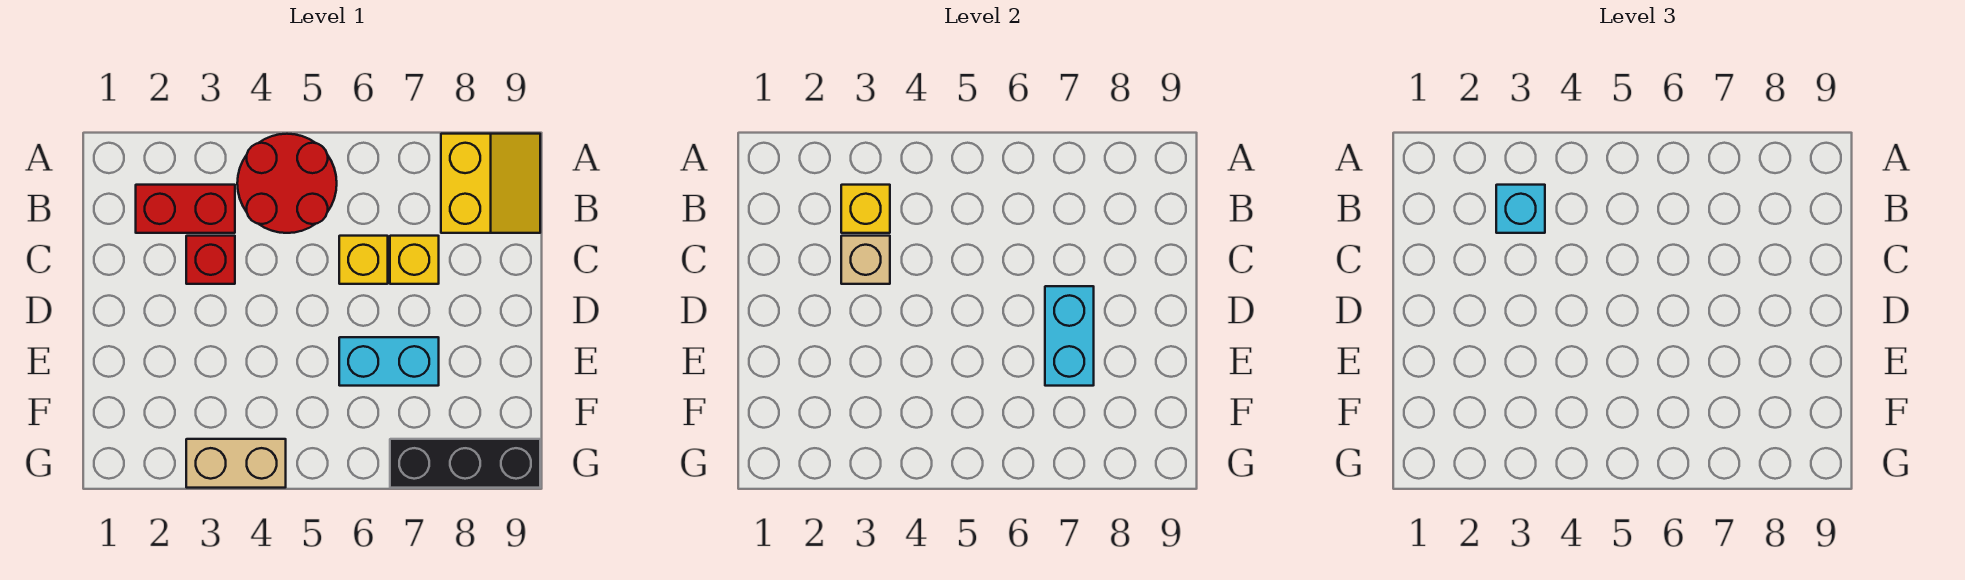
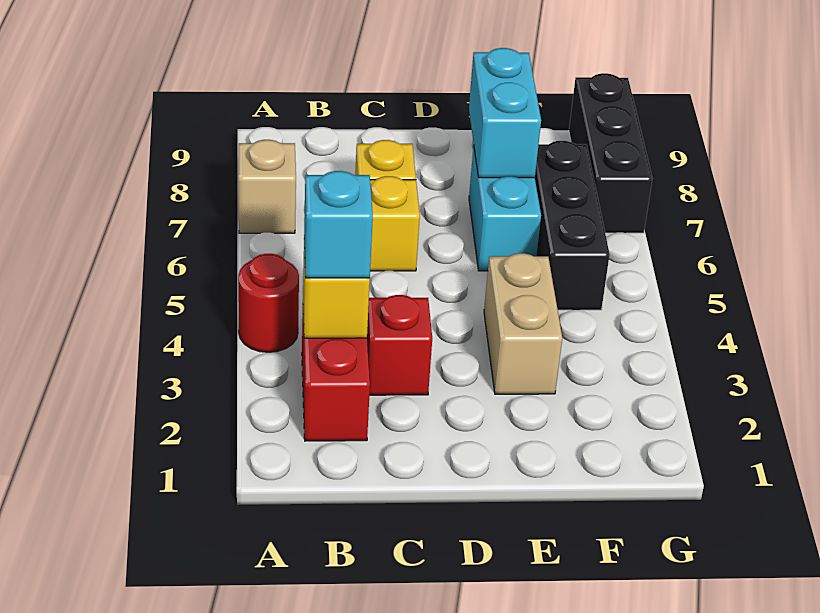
red round brick A4:B5 level 1 -> red round brick A4 level 1
yellow slope A8:B9 level 1 top 8 -> none
tan brick C3 level 2 -> tan brick A7 level 1
cyan brick D7:E7 level 2 -> cyan brick E7:E8 level 2
none -> black brick F5:F7 level 1
tan brick G3:G4 level 1 -> tan brick E3:E4 level 1

